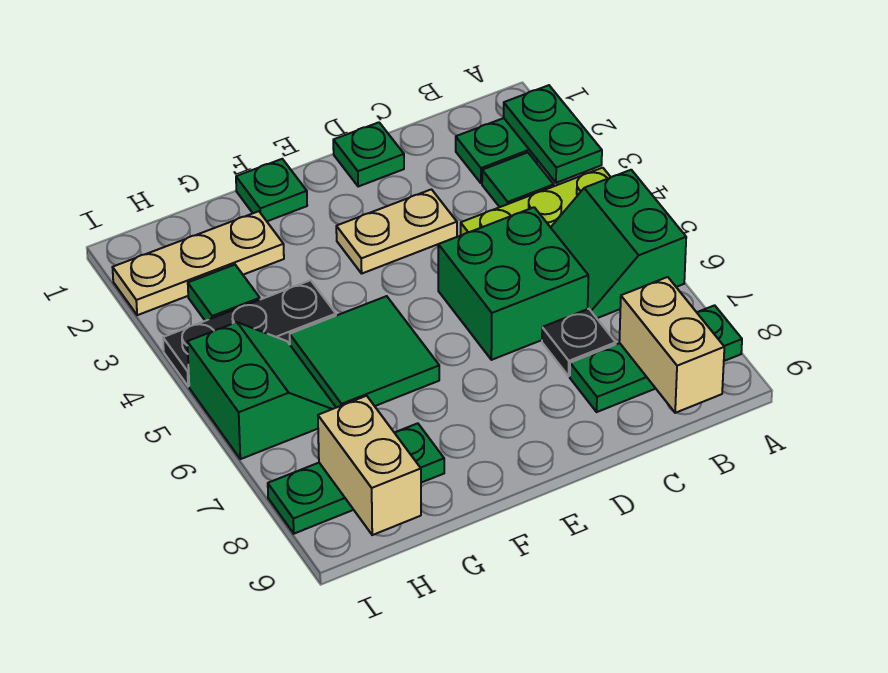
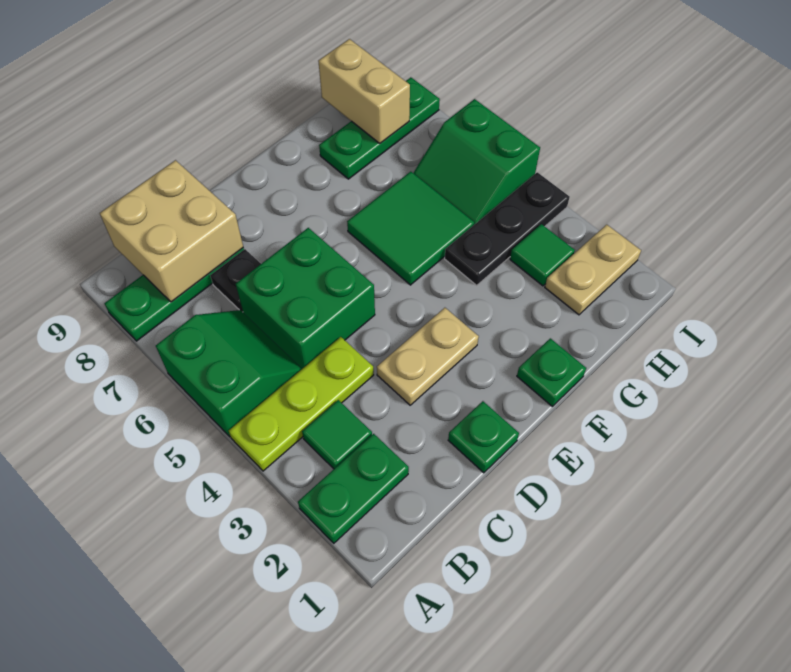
green plate A2:A3 level 2 -> none
tan brick B8:B9 level 2 -> tan brick B8:C9 level 2
tan plate G2:I2 level 1 -> tan plate H2:I2 level 1

